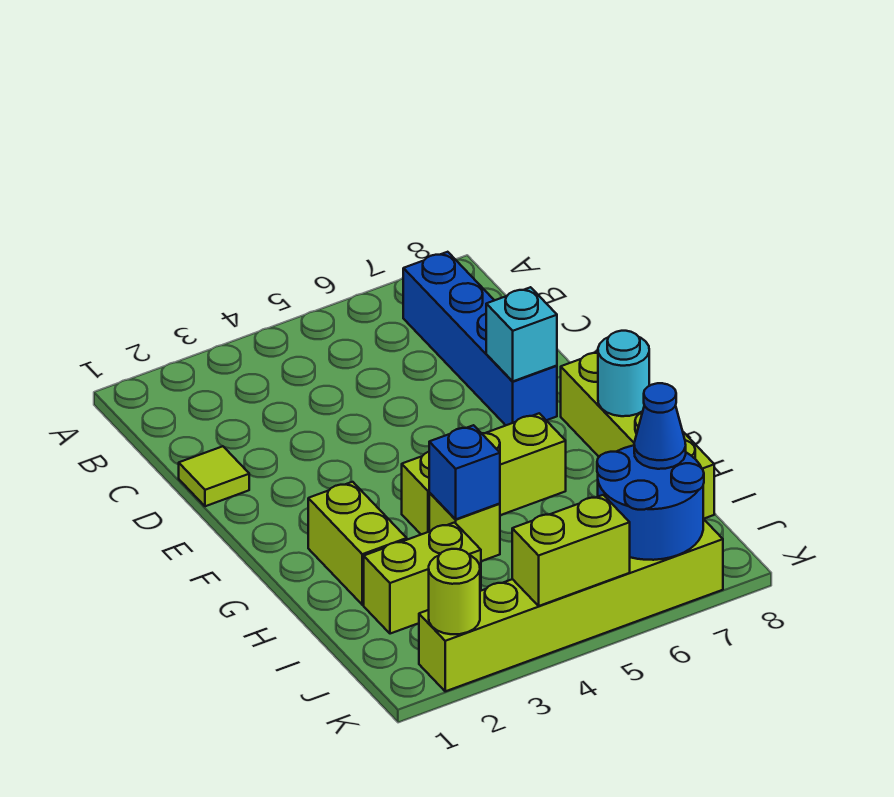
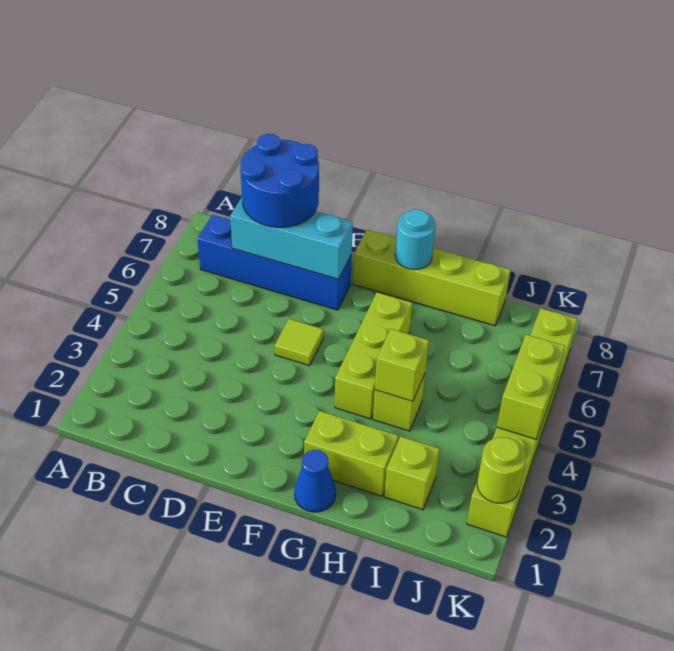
lime tile D1 level 1 -> lime tile E5 level 1
cyan brick E7 level 2 -> cyan brick C7:E7 level 2
blue brick H4 level 2 -> lime brick H4 level 2
lime brick I2:I3 level 1 -> lime brick I2 level 1
blue round brick J6:K7 level 2 -> blue round brick C7:D8 level 3
blue cone J7 level 3 -> blue cone G1 level 1

